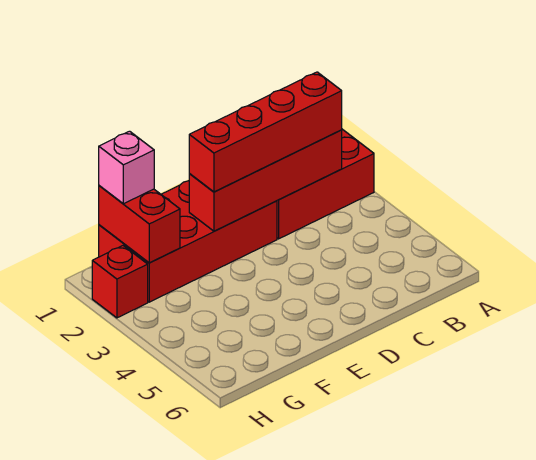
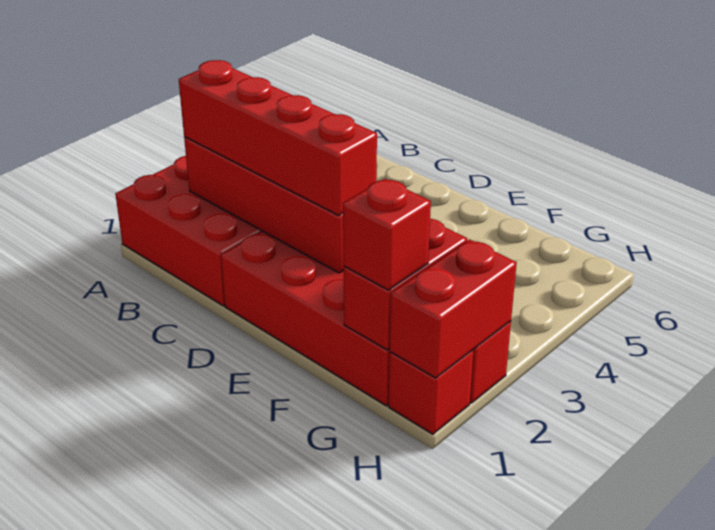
pink brick G1 level 3 -> red brick G1 level 3
none -> red brick H1 level 1
none -> red brick H1:H2 level 2

